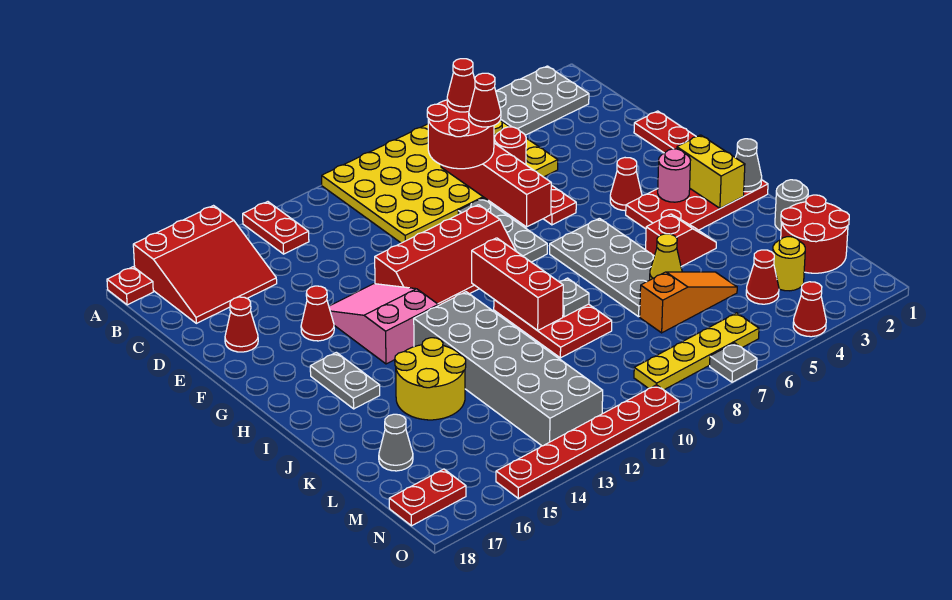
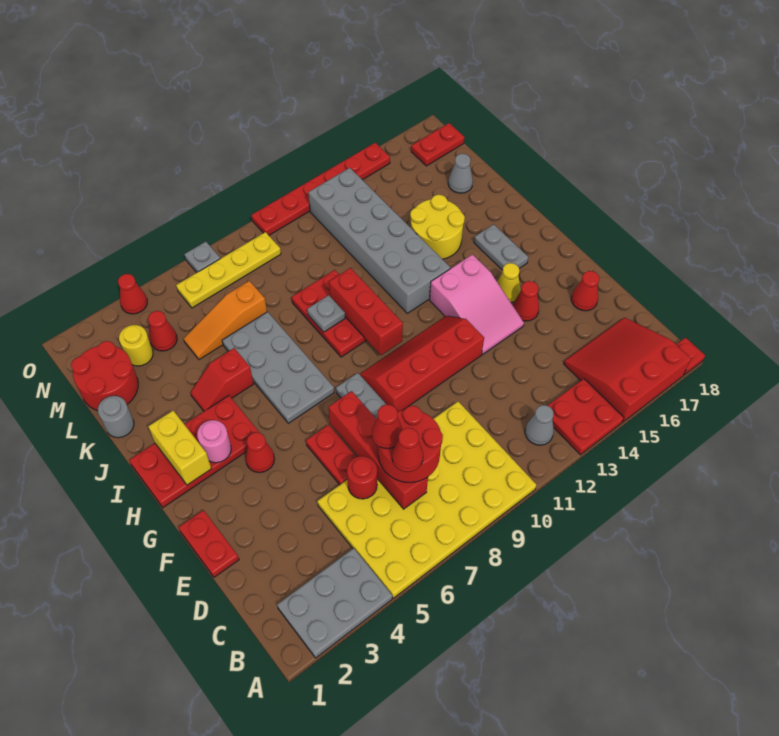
red plate A13:B13 level 1 -> red plate A13:B14 level 1
grey cone I1 level 2 -> grey cone B12 level 1
yellow cone K6 level 2 -> yellow cone G15 level 1

